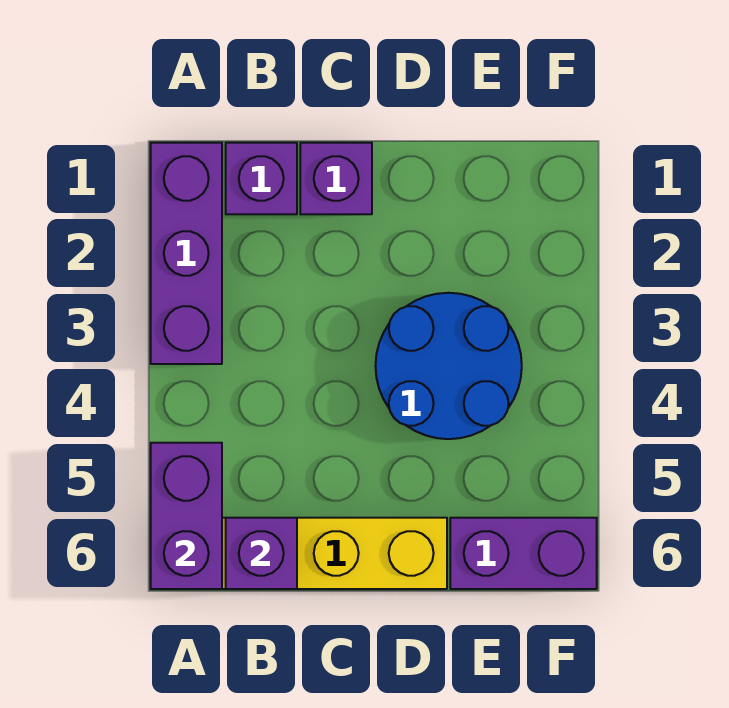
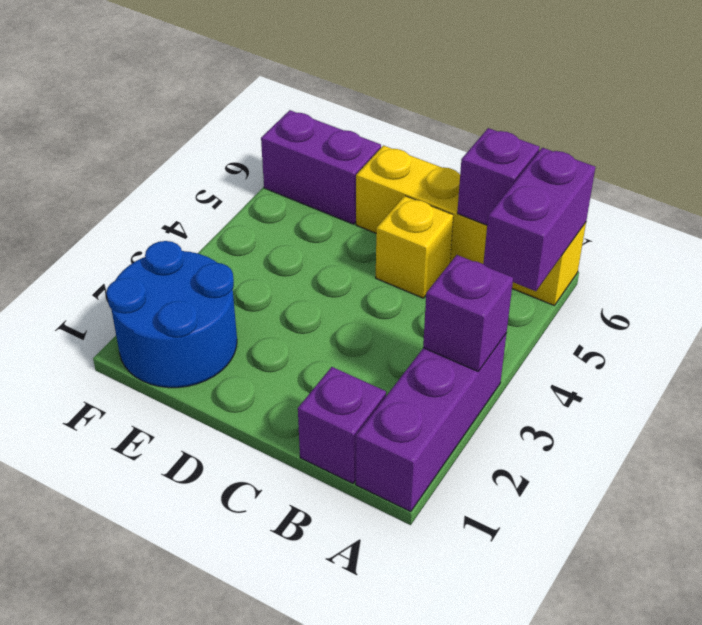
purple brick C1 level 1 -> purple brick A3 level 2
none -> yellow brick C5 level 1
blue round brick D3:E4 level 1 -> blue round brick E1:F2 level 1

